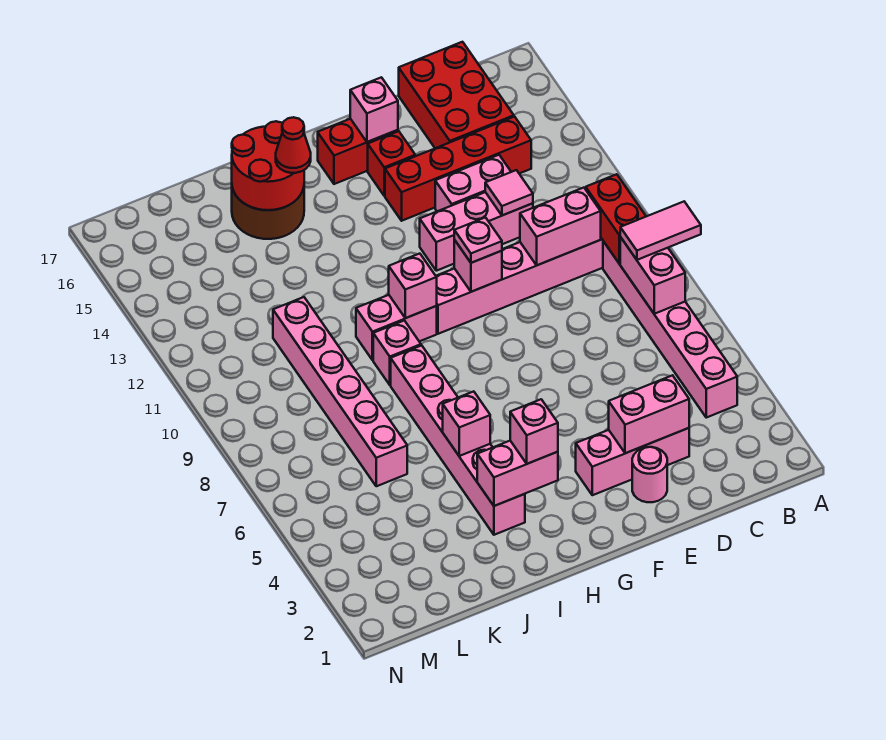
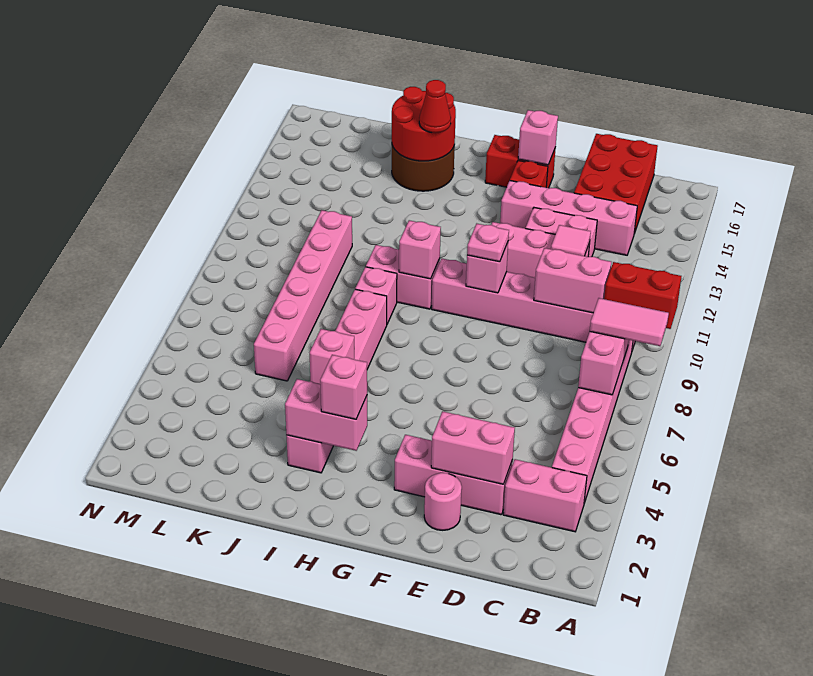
none -> pink brick B3:C3 level 1
red brick B9:B10 level 2 -> red brick A10:B10 level 2
red brick C14:F14 level 1 -> pink brick C14:F14 level 1

